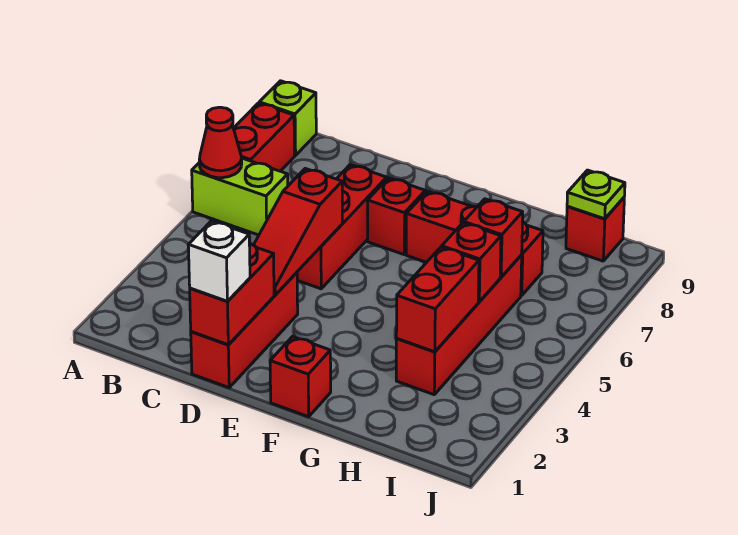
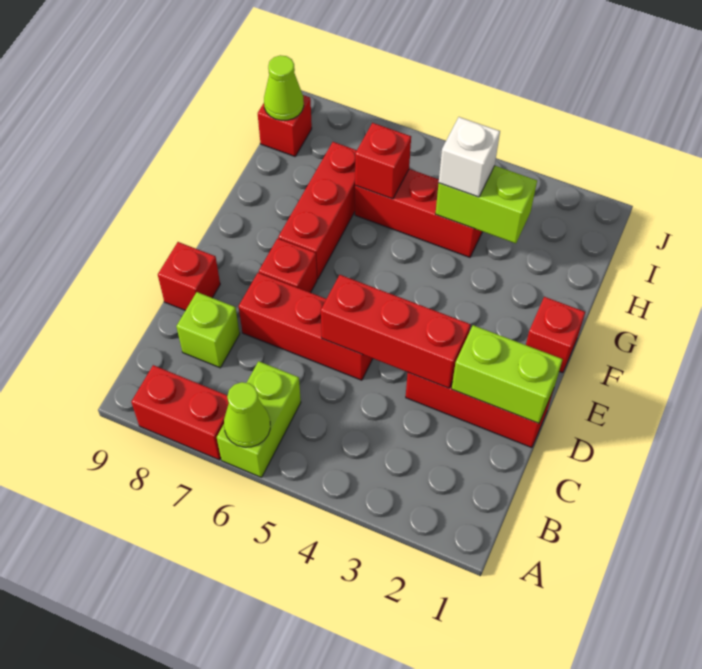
red cone A6 level 2 -> lime cone A6 level 2
lime brick A9 level 1 -> lime brick C8 level 1
red brick D1:D2 level 2 -> lime brick D1:D2 level 2
white brick D1 level 3 -> white brick H4 level 3
red slope D3:D5 level 2 top 5 -> red brick D3:D5 level 2
red brick H3:H6 level 1 -> red brick H4:H6 level 1
red brick H3:H4 level 2 -> lime brick H3:H4 level 2
red brick H5 level 2 -> red brick D9 level 1
lime plate I9 level 2 -> lime cone I9 level 2

